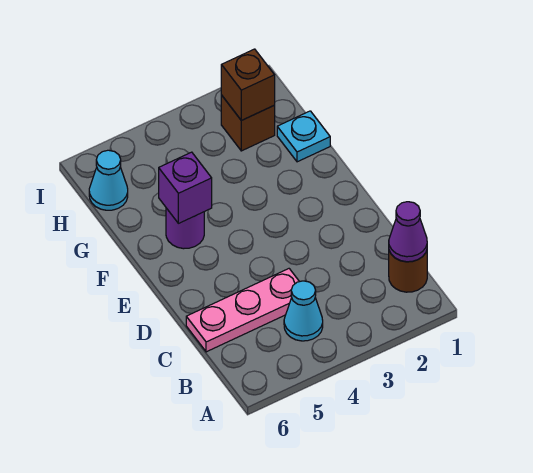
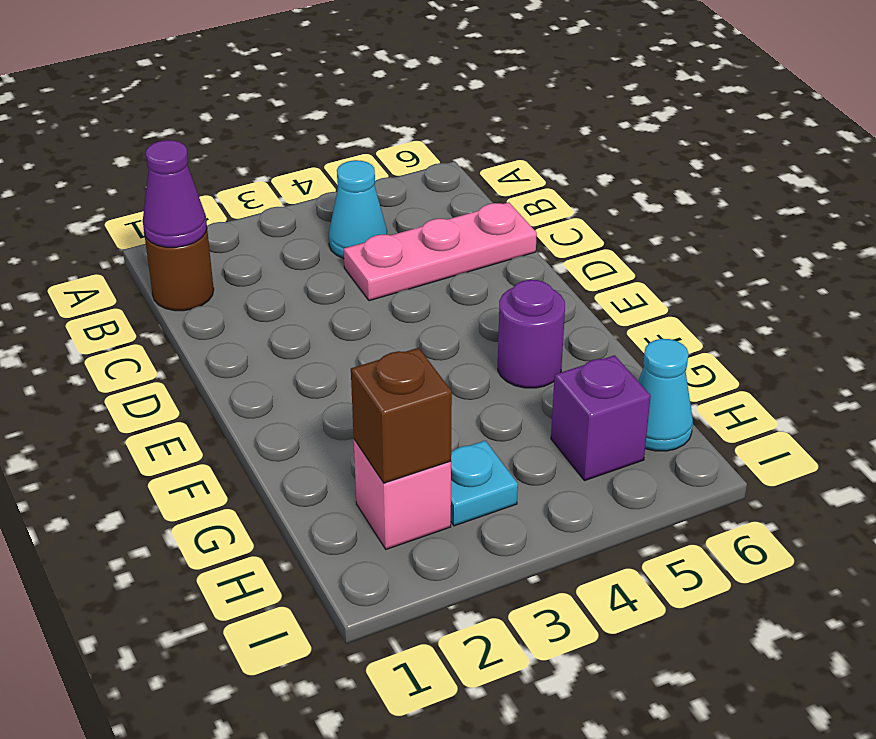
purple brick F5 level 2 -> purple brick H5 level 1
cyan plate G1 level 1 -> cyan plate H3 level 1
brown brick H2 level 1 -> pink brick H2 level 1

